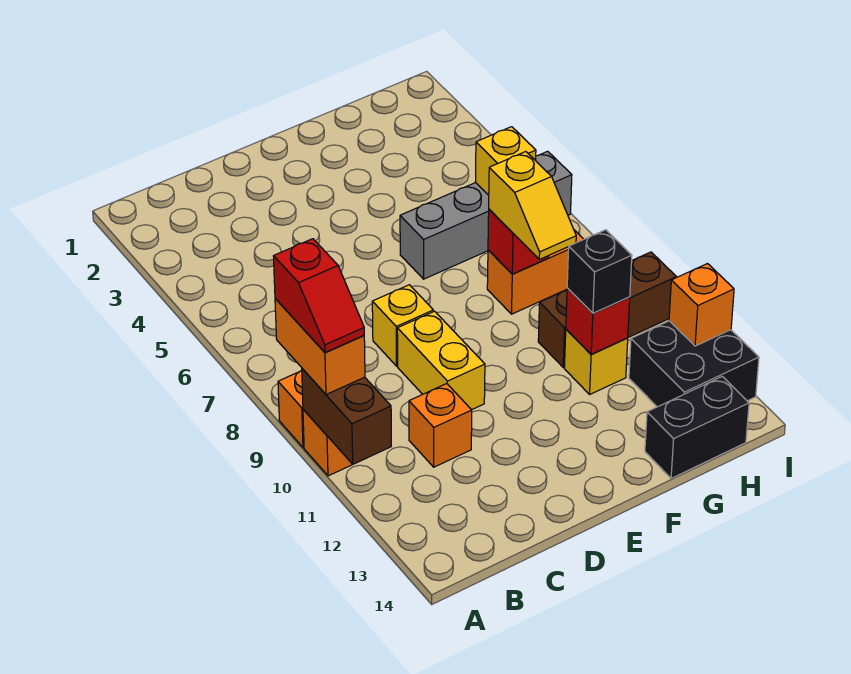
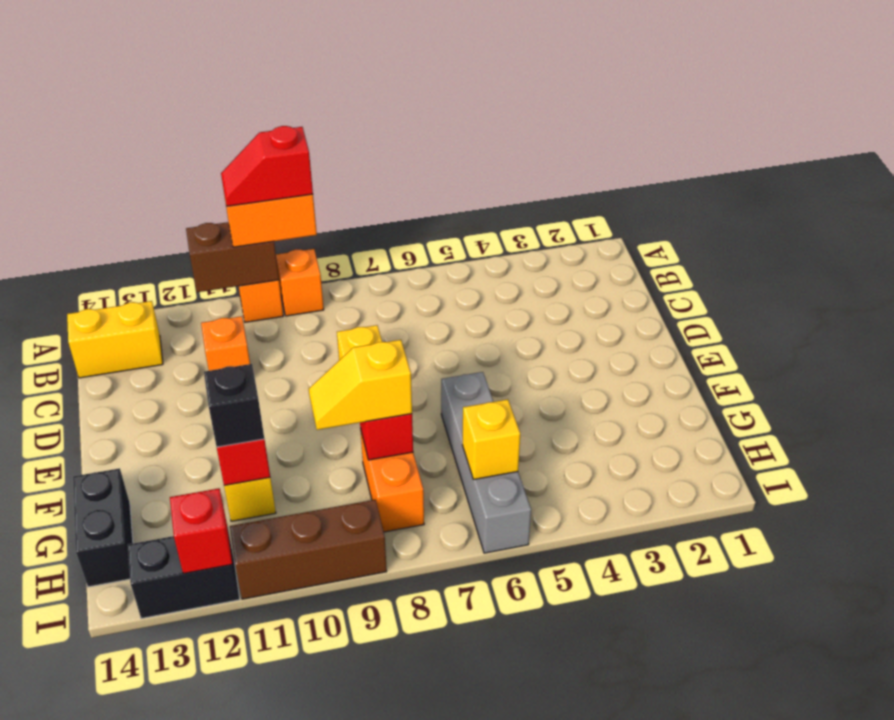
yellow brick D9:D10 level 1 -> yellow brick B13:B14 level 1
brown brick G10:I10 level 1 -> brown brick I9:I11 level 1
black brick H12:I13 level 1 -> black brick I12:I13 level 1
orange brick I12 level 2 -> red brick I12 level 2

